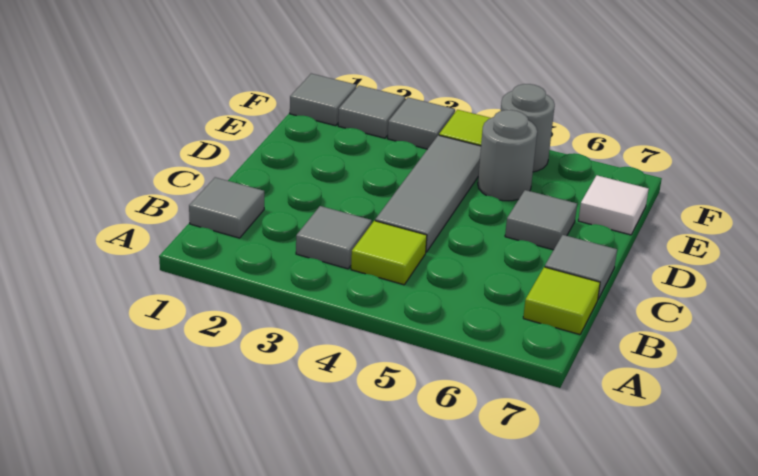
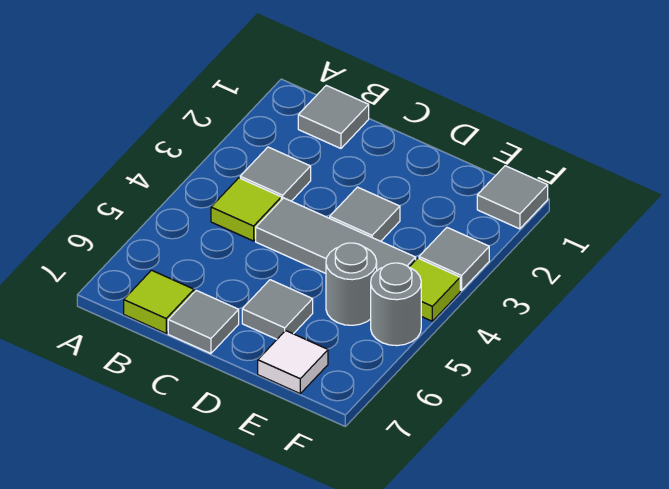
grey tile F2 level 1 -> grey tile D3 level 1

